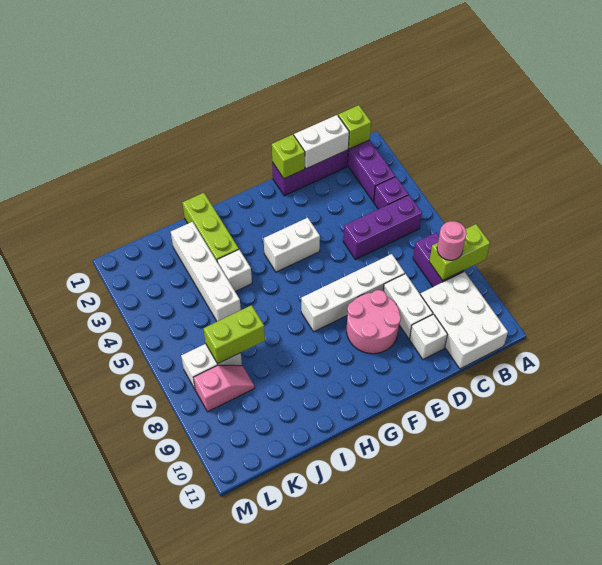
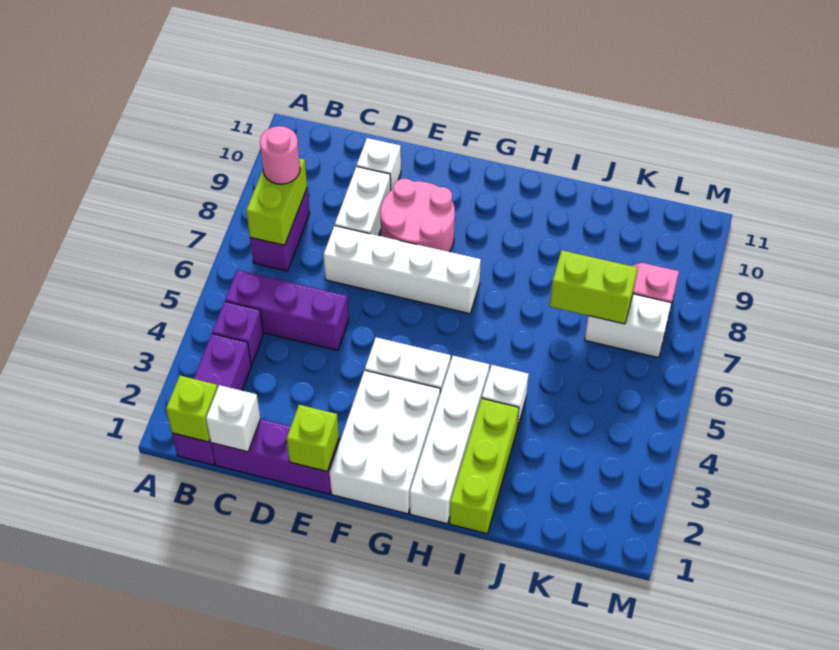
lime brick A8:B8 level 2 -> lime brick B7:B8 level 2
white brick B9:C11 level 1 -> white brick F1:G3 level 1
white brick C1:D1 level 2 -> white brick C1 level 2
white brick J2:J5 level 1 -> white brick H1:H4 level 1

